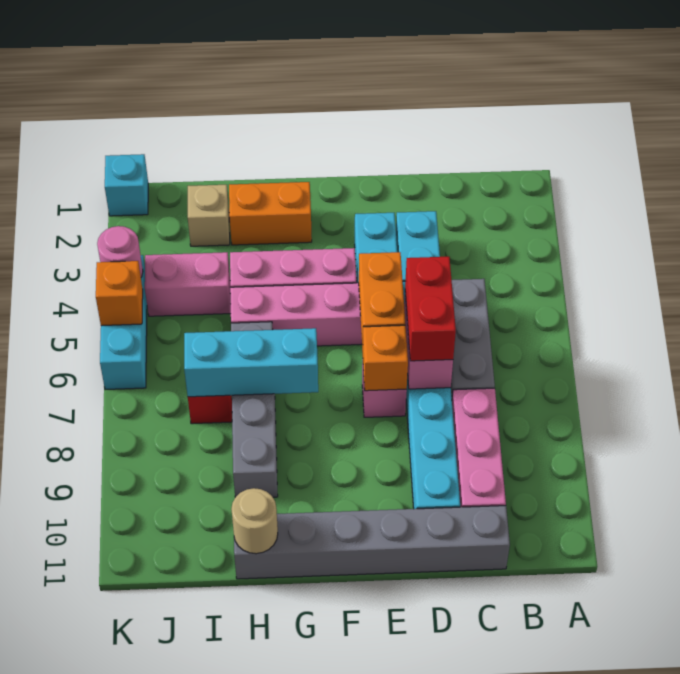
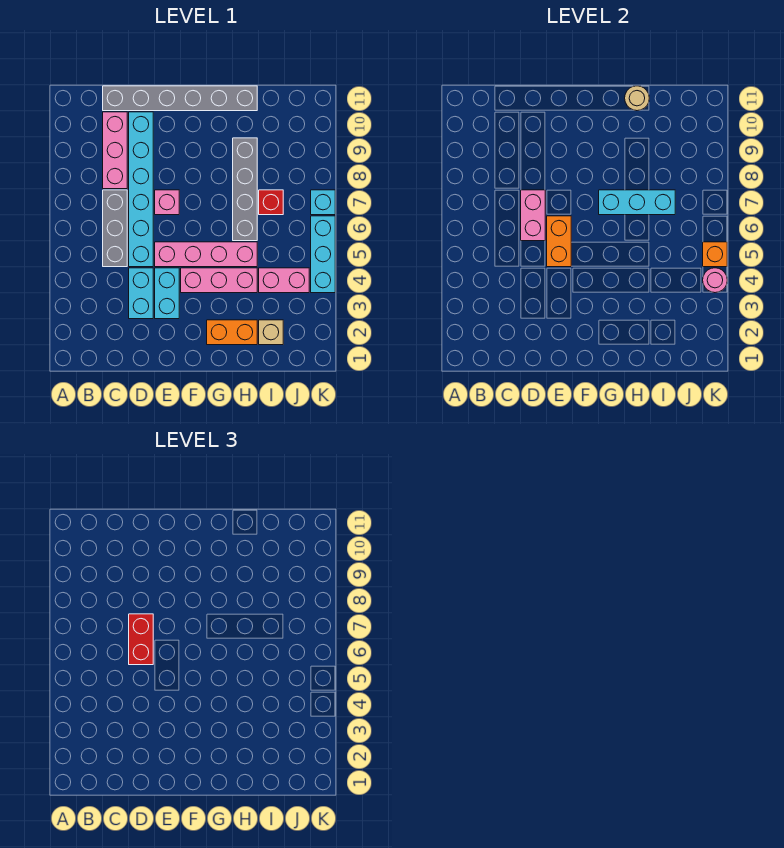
orange brick E7 level 2 -> none
cyan brick K1 level 1 -> cyan brick K7 level 1

